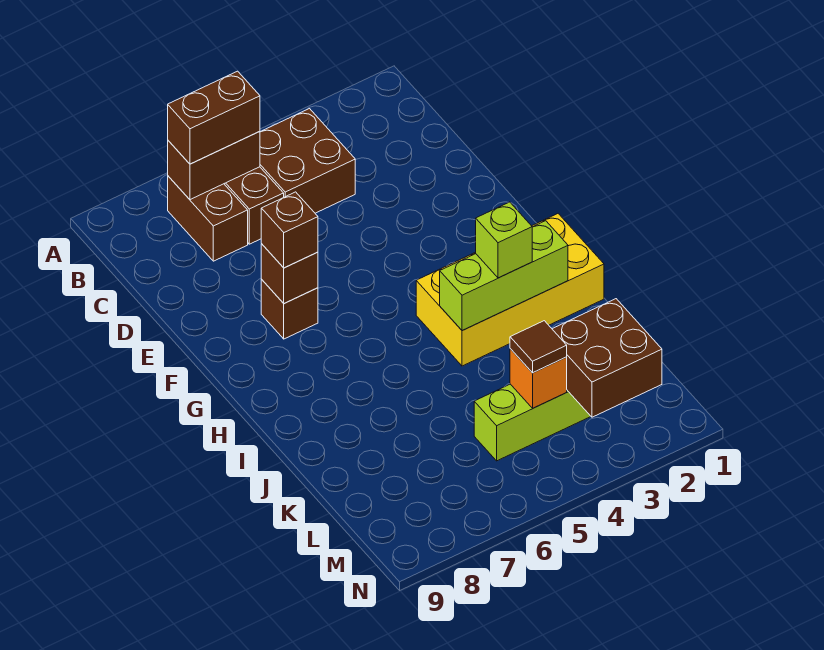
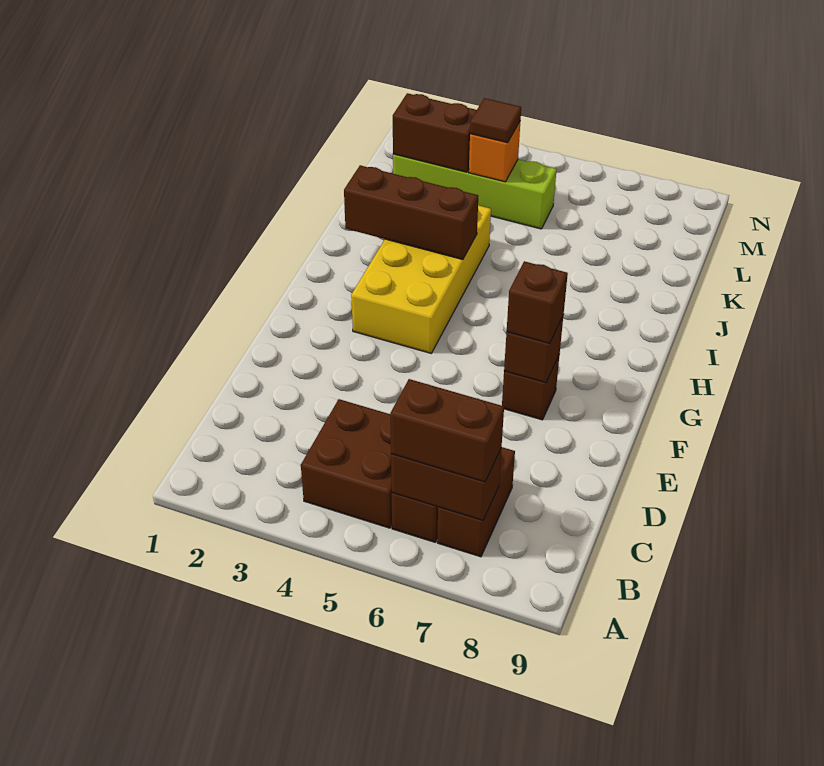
yellow brick H1:I4 level 1 -> yellow brick G3:J4 level 1
lime brick I2:I4 level 2 -> brown brick I2:I4 level 2
lime brick I3 level 3 -> none
brown brick L2:M3 level 2 -> brown brick L2:L3 level 2

